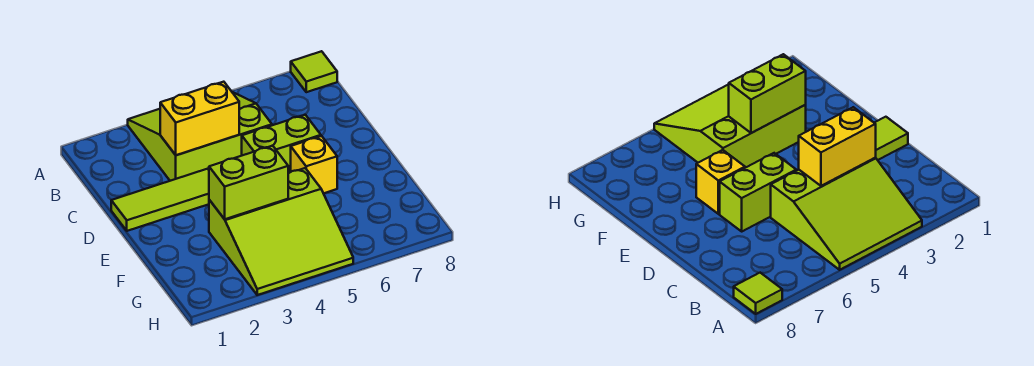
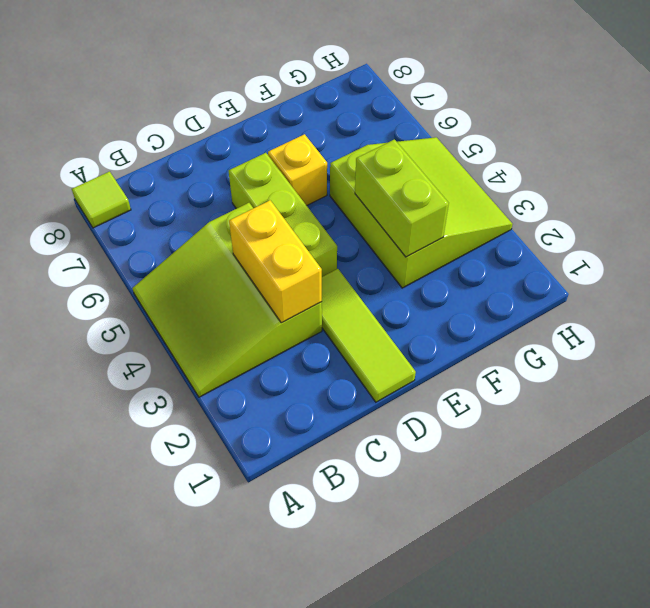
lime brick D5:D6 level 1 -> lime brick D4:D6 level 1

